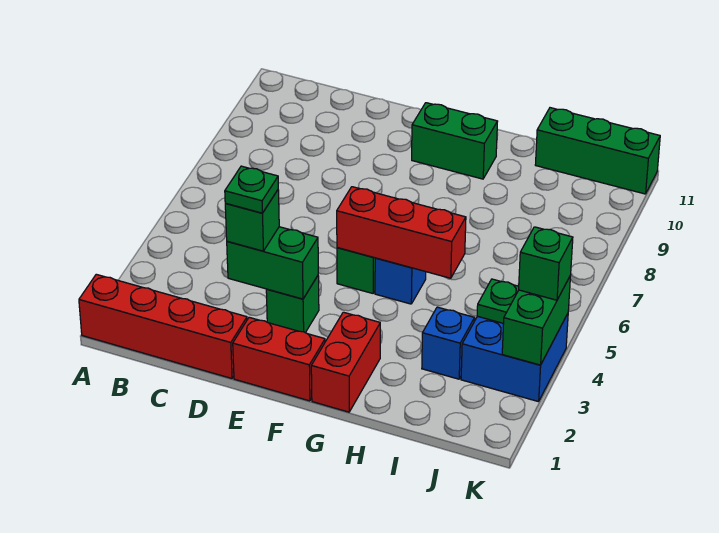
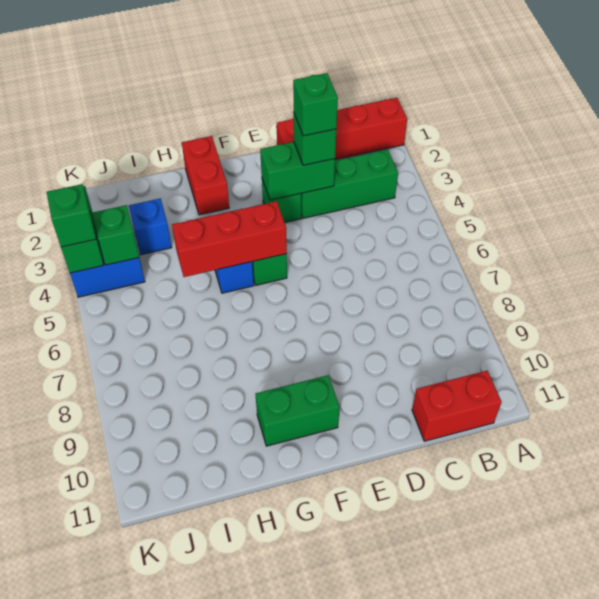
green plate D3 level 4 -> green brick D3 level 4
red brick E1:F1 level 1 -> red brick B11:C11 level 1
green brick I11:K11 level 1 -> green brick B3:D3 level 1
green plate J4 level 2 -> green brick J4 level 2

